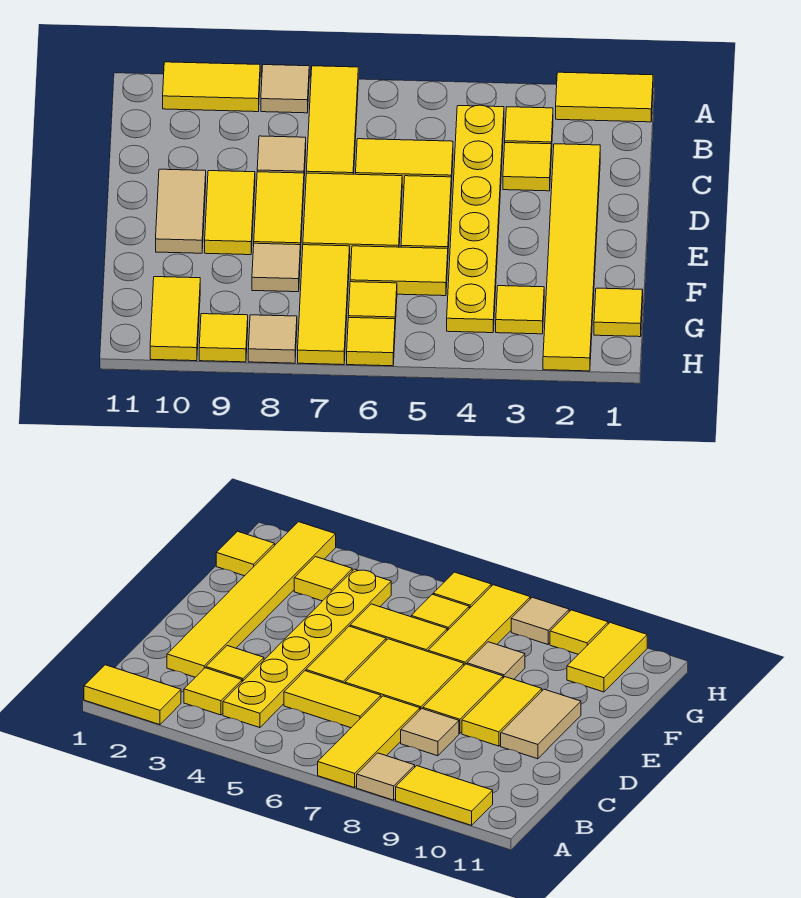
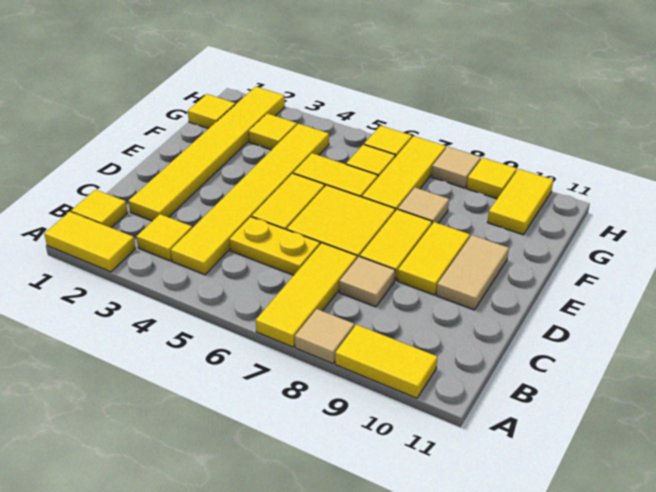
yellow plate B4:G4 level 1 -> yellow tile B4:G4 level 1
yellow tile C3 level 1 -> yellow tile B1 level 1
yellow tile C5:C6 level 1 -> yellow plate C5:C6 level 1

